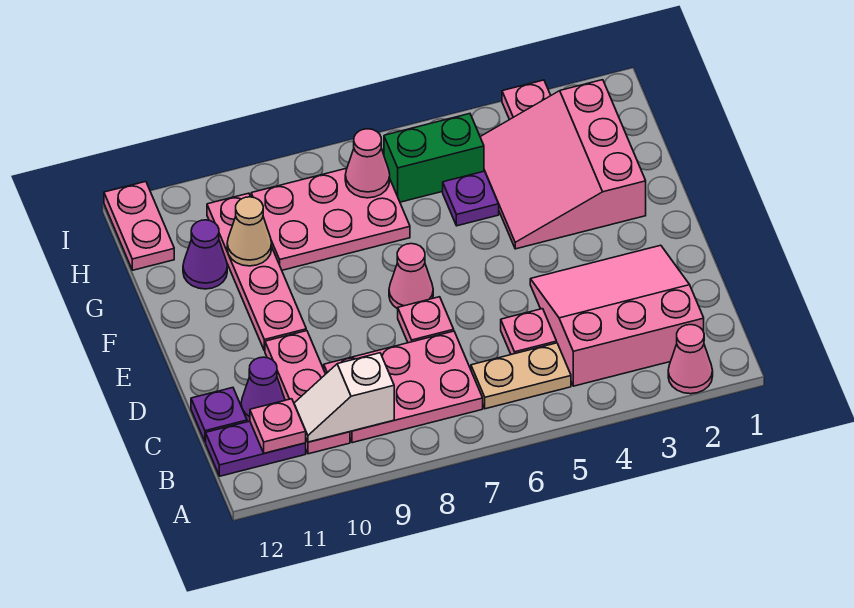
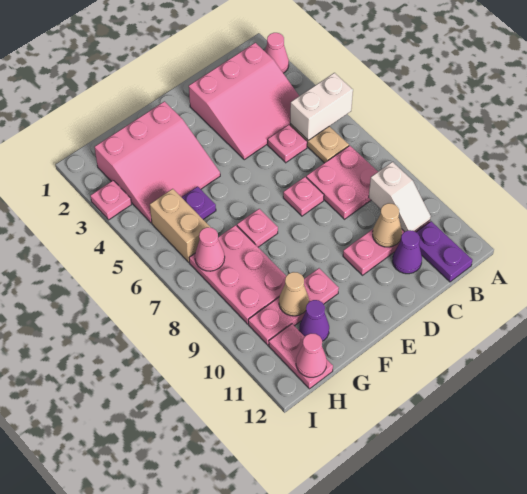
none -> white brick A5:B5 level 2
pink slope B2:D4 level 1 top B -> pink slope B2:D4 level 1 top 2
pink plate B7:C9 level 1 -> pink plate B7:C8 level 1
pink plate B11 level 2 -> pink plate F7 level 1
none -> tan cone C10 level 2
purple plate C12 level 1 -> none
pink cone E7 level 1 -> pink cone H12 level 2
pink plate E10:H10 level 1 -> pink plate F10:H10 level 1
green brick H5:H6 level 1 -> tan brick H5:H6 level 1
pink plate H12:I12 level 1 -> pink plate H11:H12 level 1

